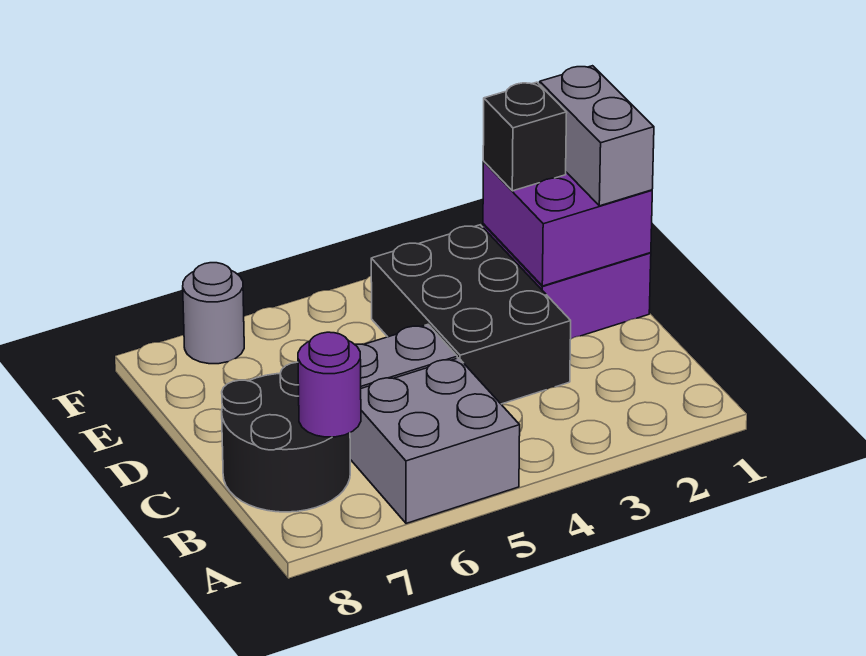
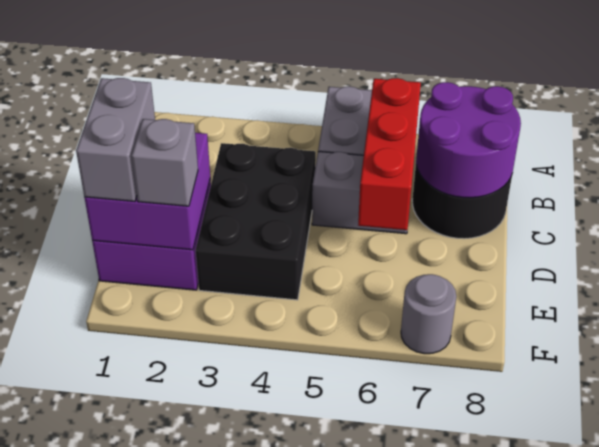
none -> red brick B6:D6 level 2
purple round brick B7 level 2 -> purple round brick B7:C8 level 2
black brick E2 level 3 -> grey brick E2 level 3

